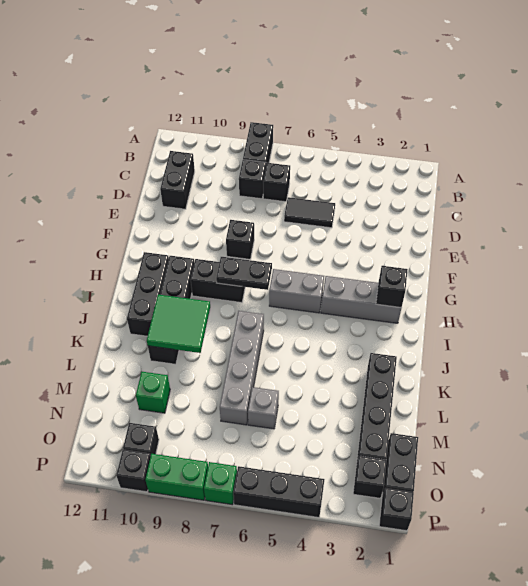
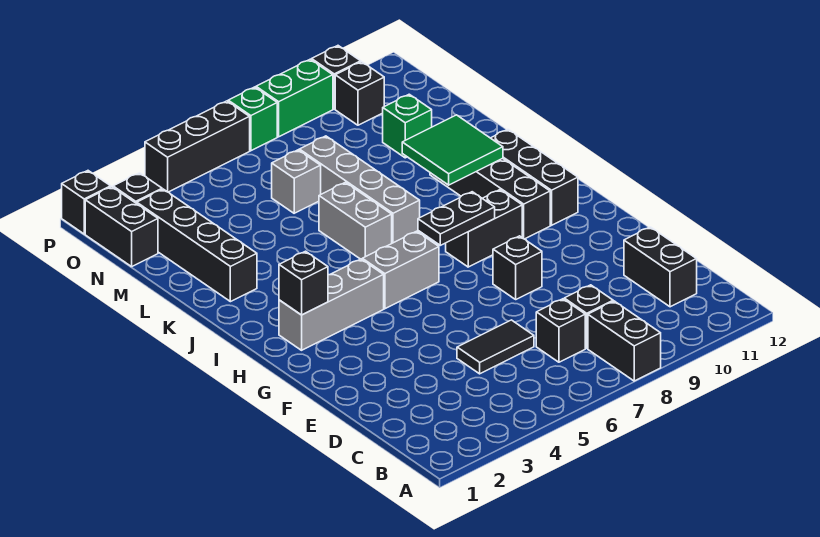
none -> grey brick J6:K6 level 1

